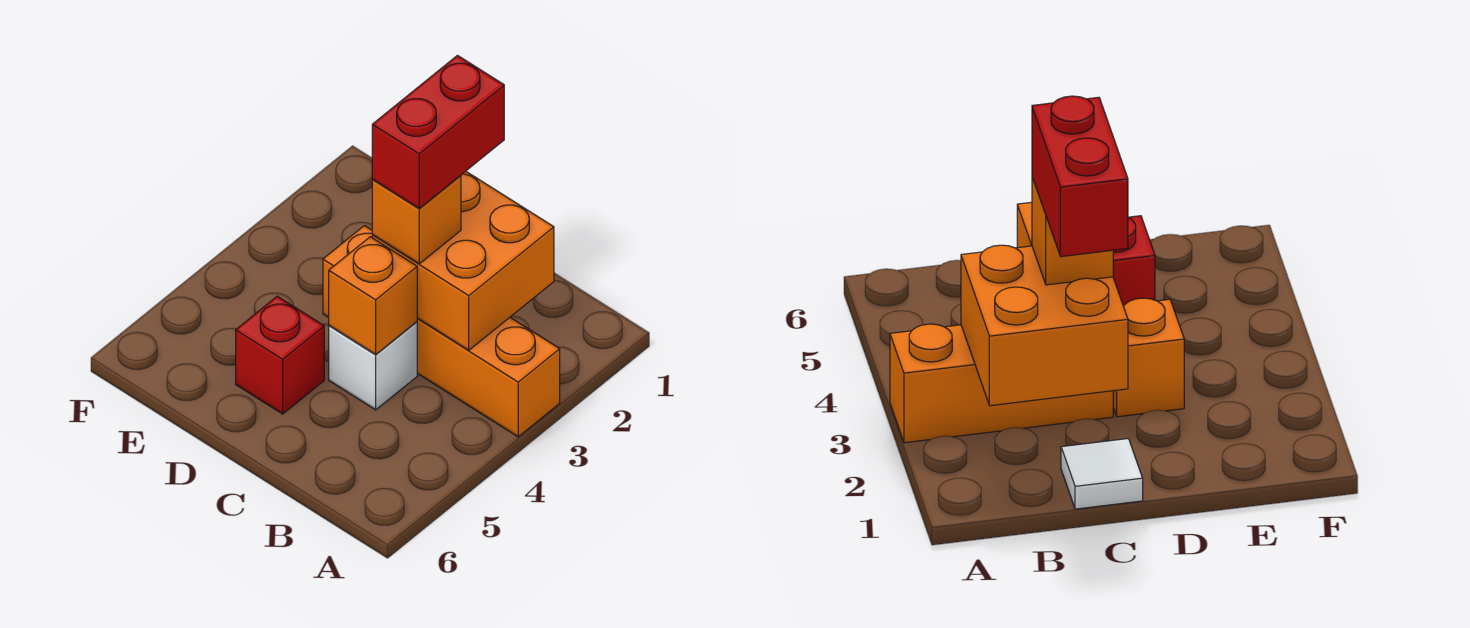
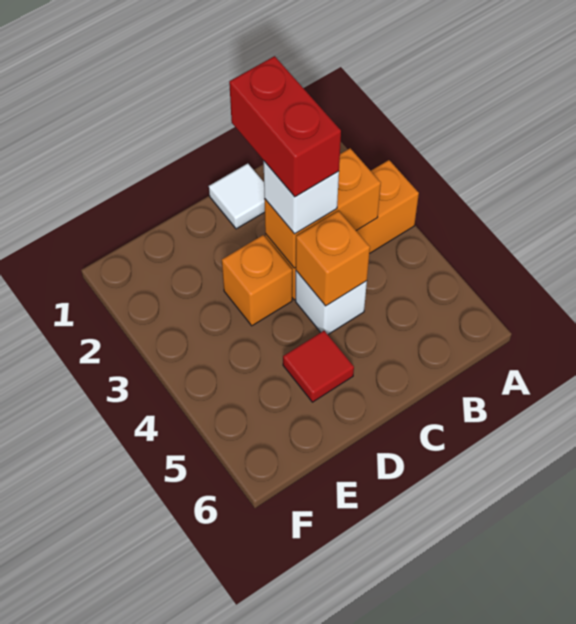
orange brick B2:C3 level 2 -> orange brick B3:C3 level 2
orange brick C3 level 3 -> white brick C3 level 3
red brick D5 level 1 -> red tile D5 level 1

